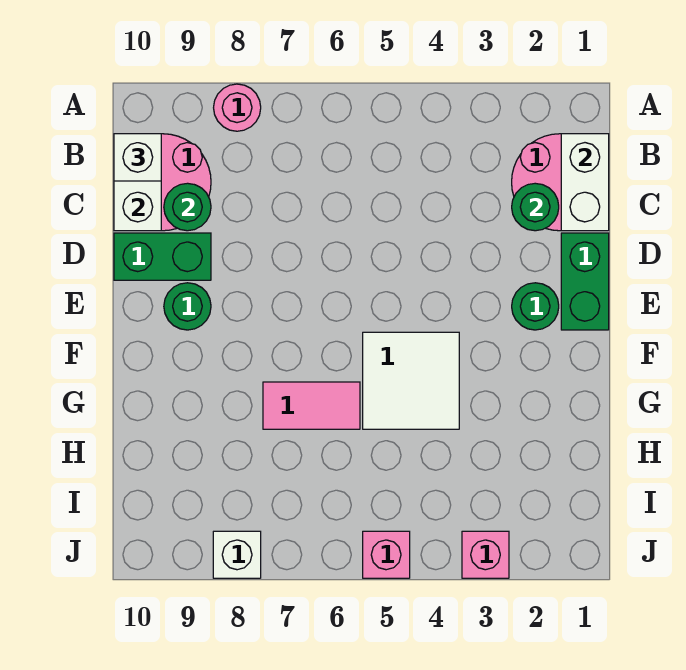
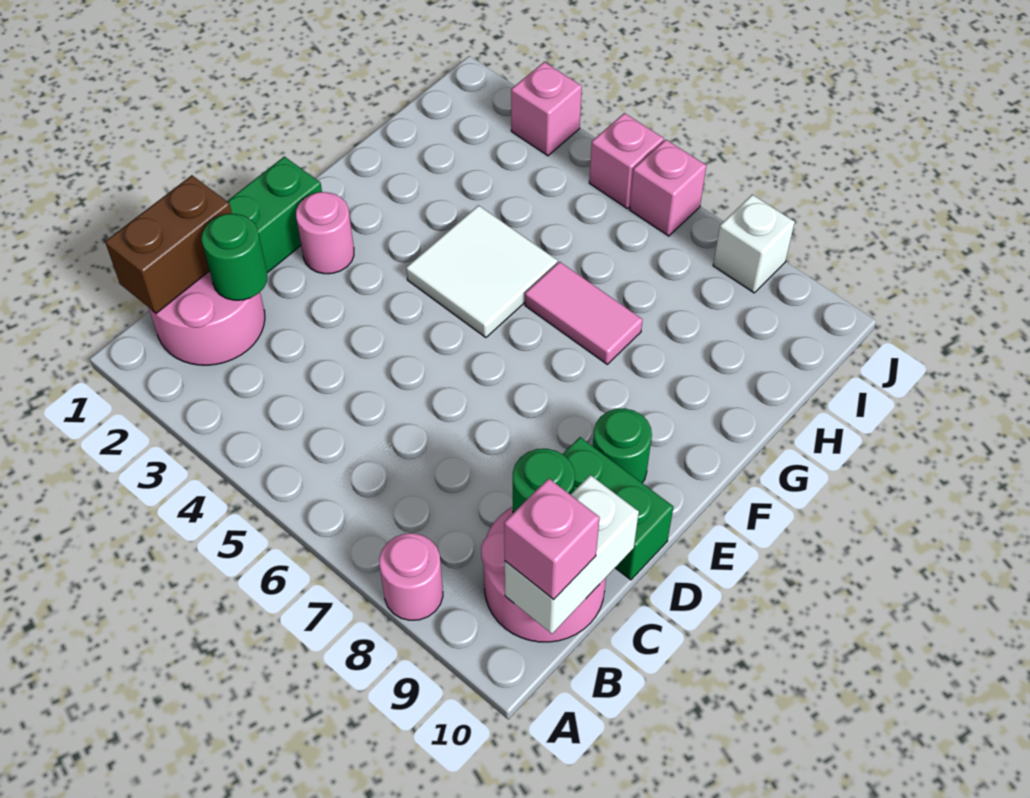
white brick B1:C1 level 2 -> brown brick B1:C1 level 2
white brick B10 level 3 -> pink brick B10 level 3
green round brick E2 level 1 -> pink round brick E2 level 1
none -> pink brick J6 level 1

